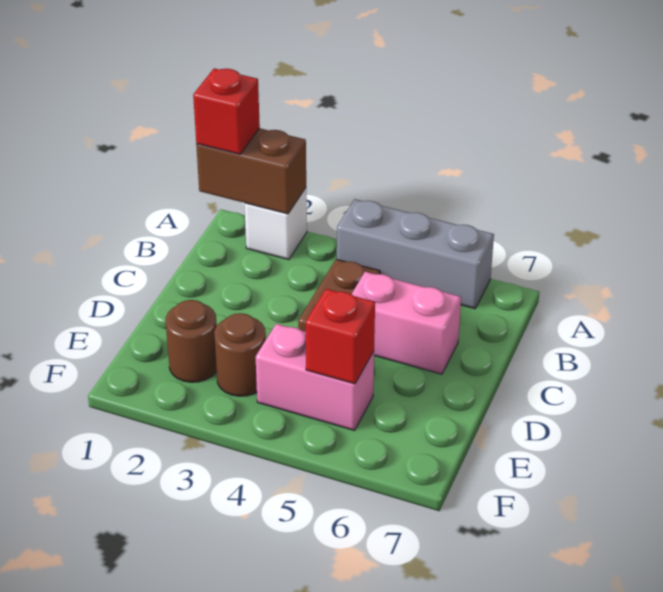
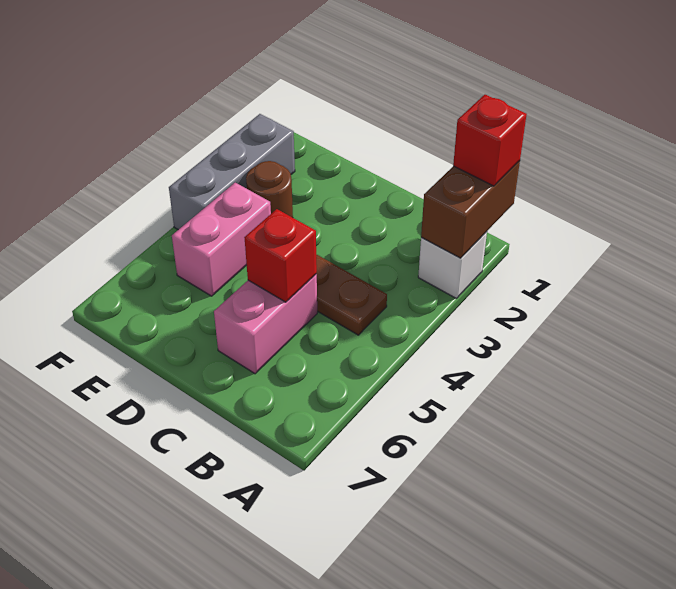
grey brick A4:A6 level 1 -> grey brick F2:F4 level 1
brown round brick E2 level 1 -> none
red brick E5 level 2 -> red brick C5 level 2

